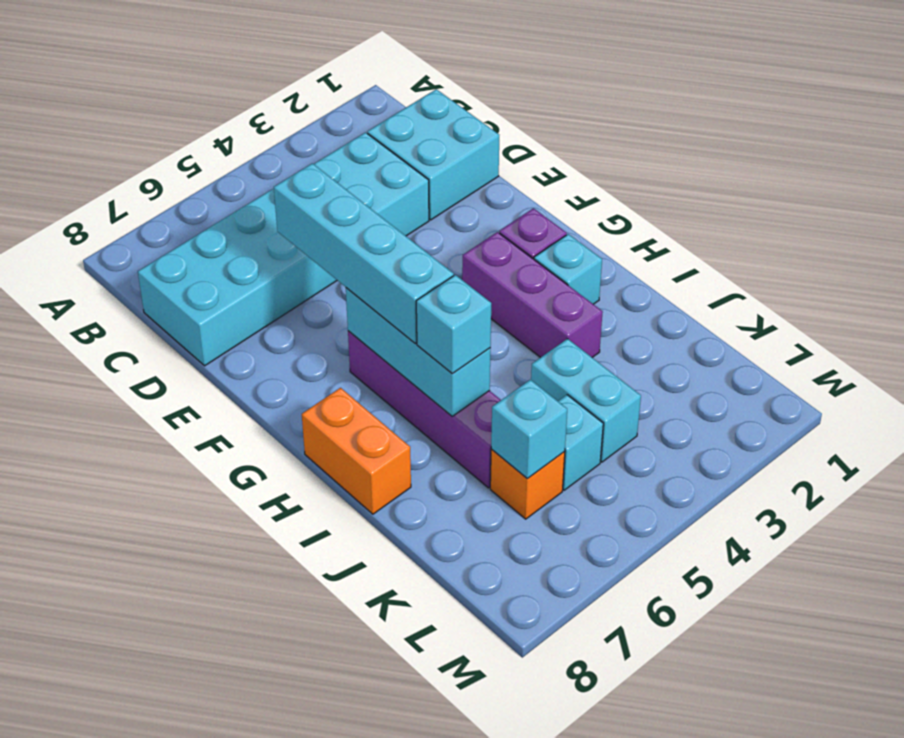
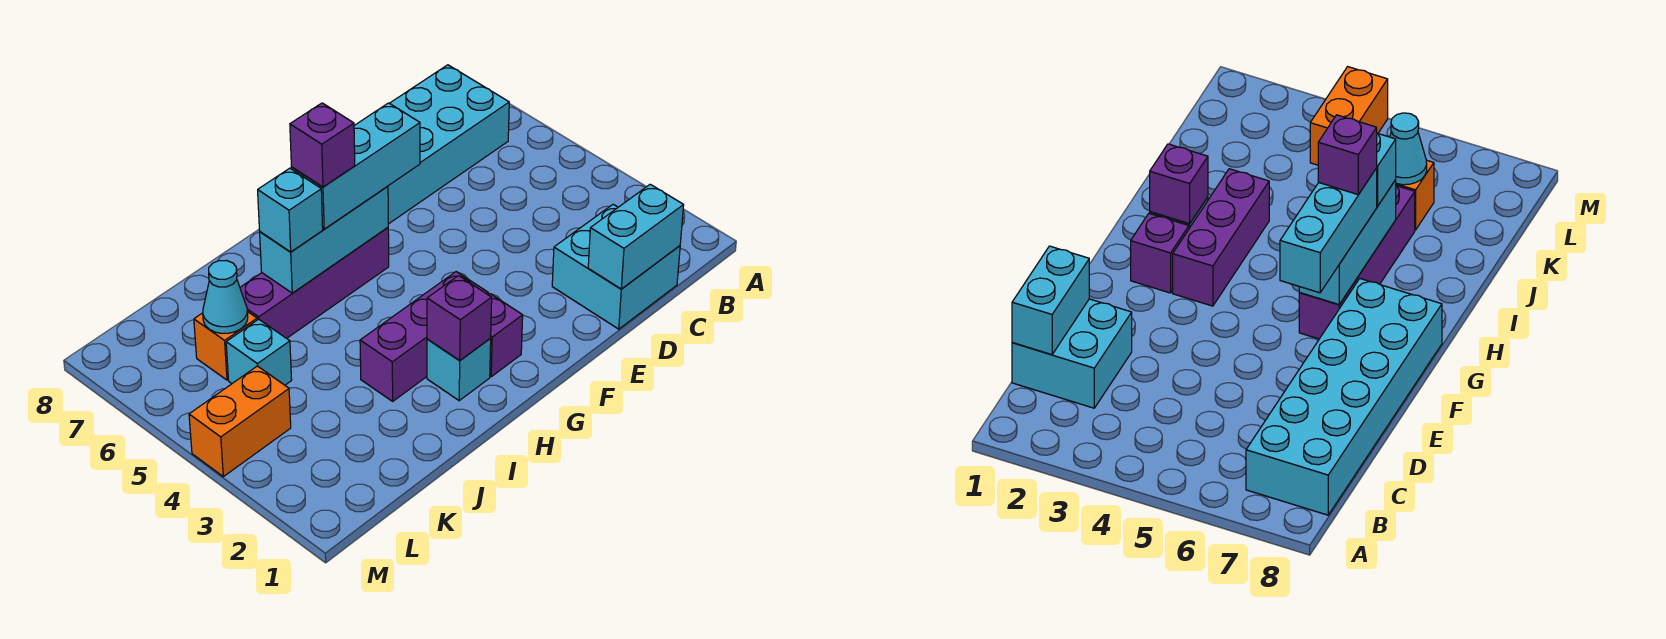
cyan brick C3:D8 level 1 -> cyan brick B7:G8 level 1
cyan brick E6:H6 level 3 -> cyan brick F6:H6 level 3
none -> purple brick H2 level 2
none -> purple brick H6 level 4
orange brick H8:I8 level 1 -> orange brick L4:M4 level 1
cyan brick J4:K4 level 1 -> cyan brick C1:D1 level 2
cyan brick K6 level 2 -> cyan cone K6 level 2

